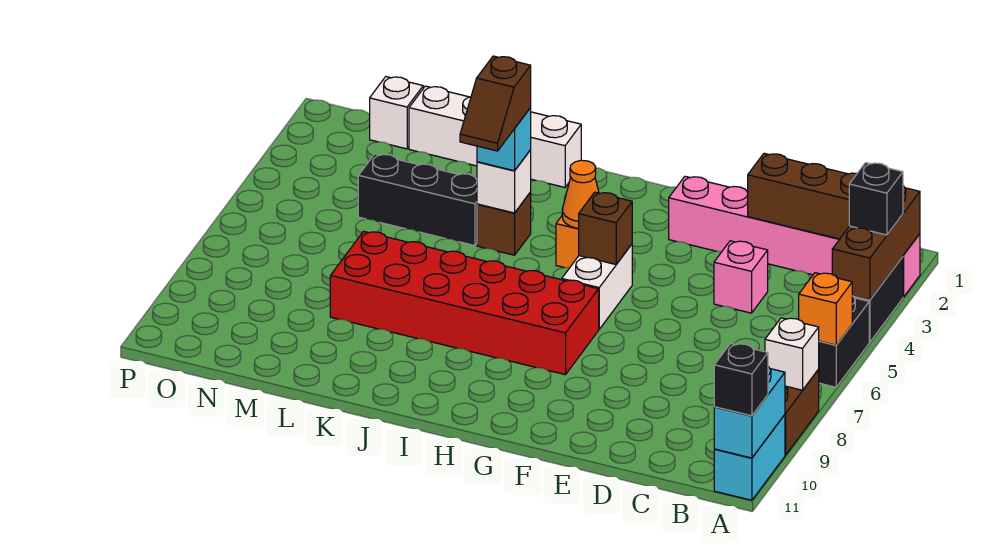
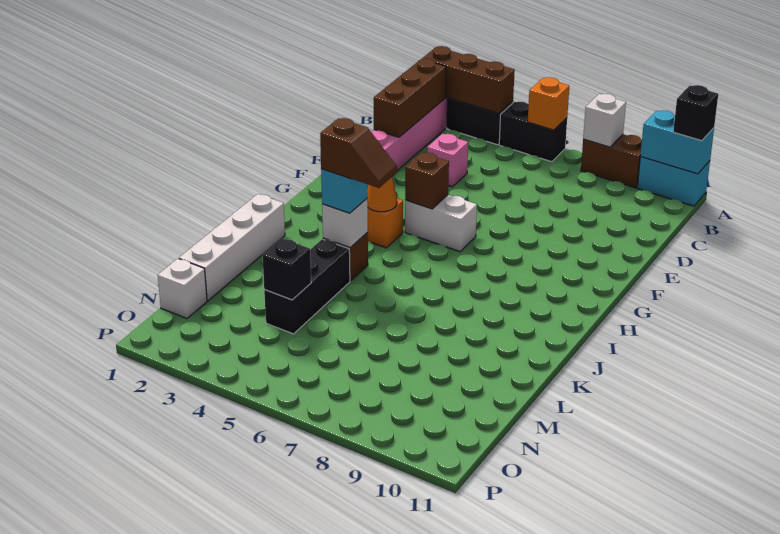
black brick A3 level 3 -> black brick M4 level 2
red brick G7:L8 level 1 -> none

